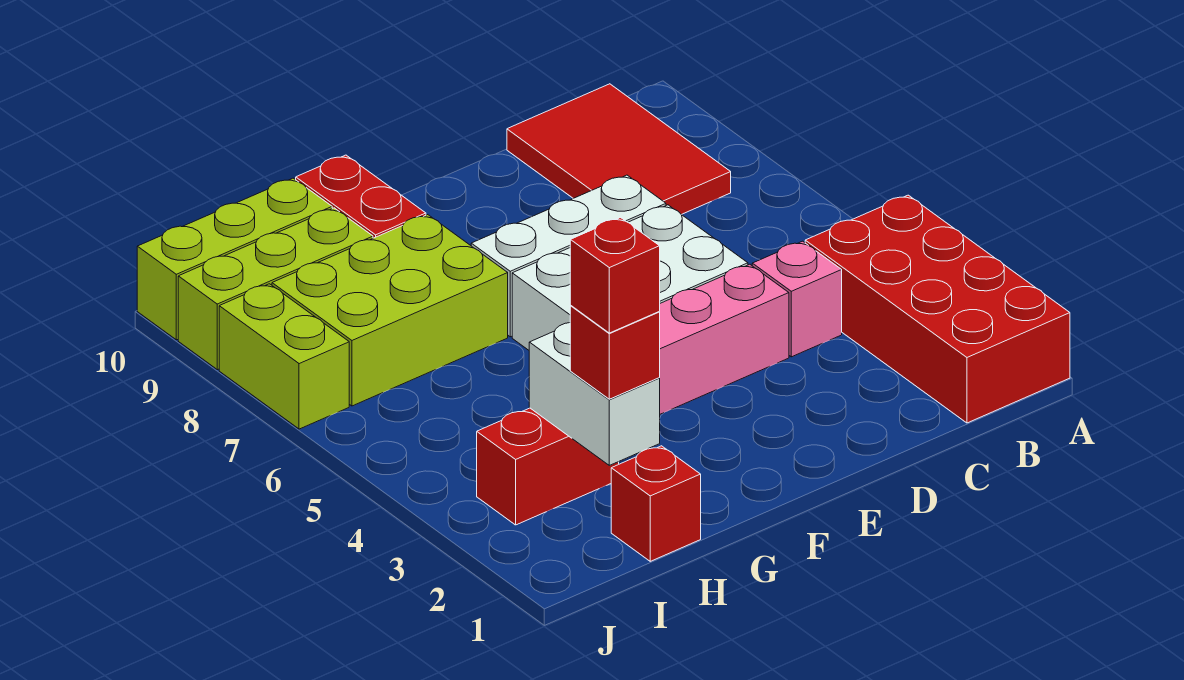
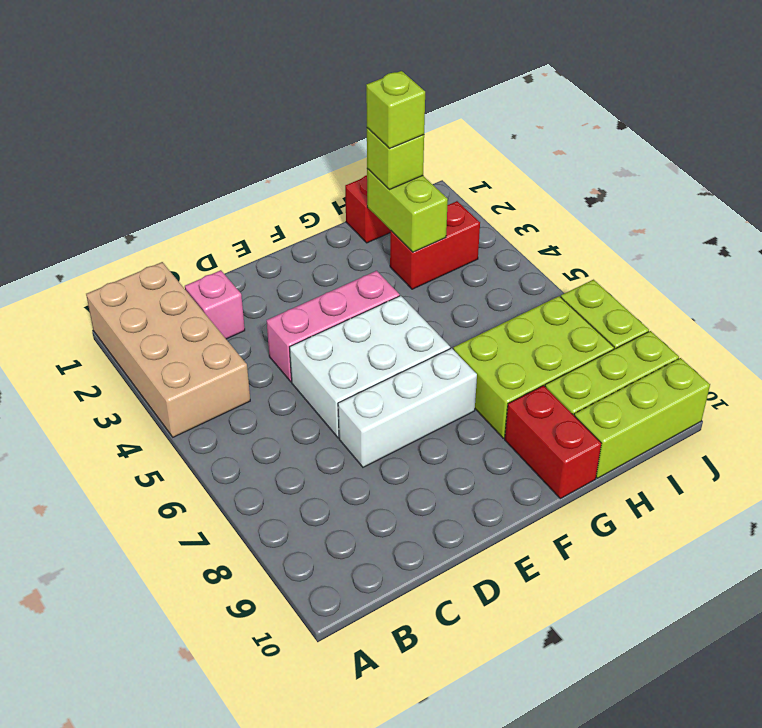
red brick A1:B4 level 1 -> tan brick A1:B4 level 1
red tile B8:C10 level 1 -> none
pink brick C4 level 1 -> pink brick C2 level 1
white brick H2:H3 level 2 -> lime brick H2:H3 level 2
red brick H2 level 3 -> lime brick H2 level 3
red brick H2 level 4 -> lime brick H2 level 4

